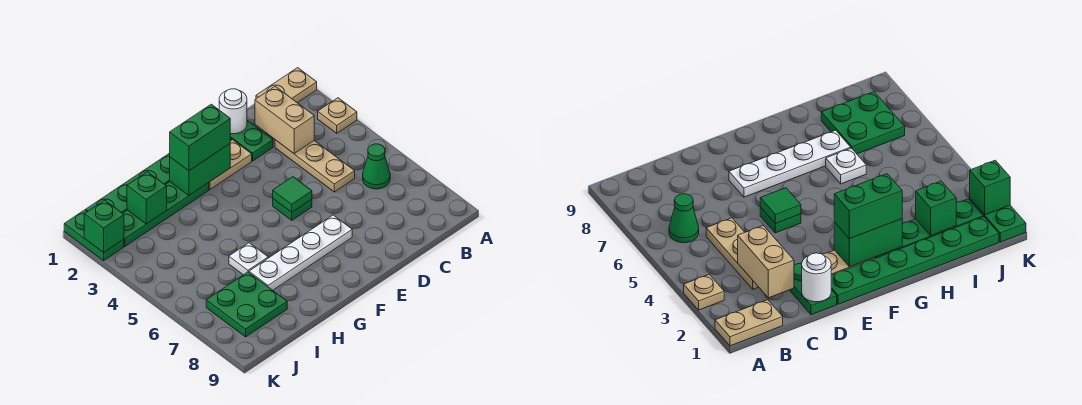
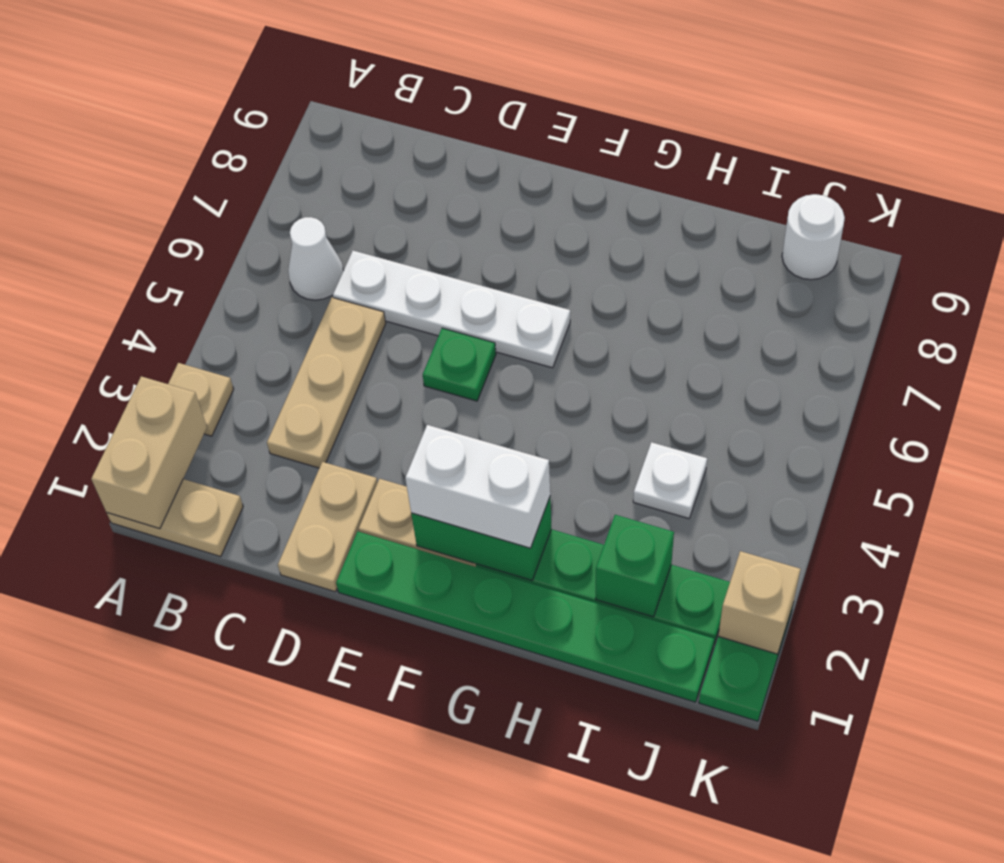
green cone B6 level 1 -> white cone B6 level 1
tan brick C2:C3 level 2 -> tan brick A1:A2 level 2
green plate D1:D2 level 1 -> tan plate D1:D2 level 1
white round brick D1 level 2 -> white round brick J9 level 1
green tile E5 level 2 -> none
white plate E7:H7 level 1 -> white plate C6:F6 level 1
green brick F2:G2 level 3 -> white brick F2:G2 level 3
white plate H6 level 1 -> white plate I4 level 1
green plate I7:J8 level 1 -> none
green brick K2 level 2 -> tan brick K2 level 2

